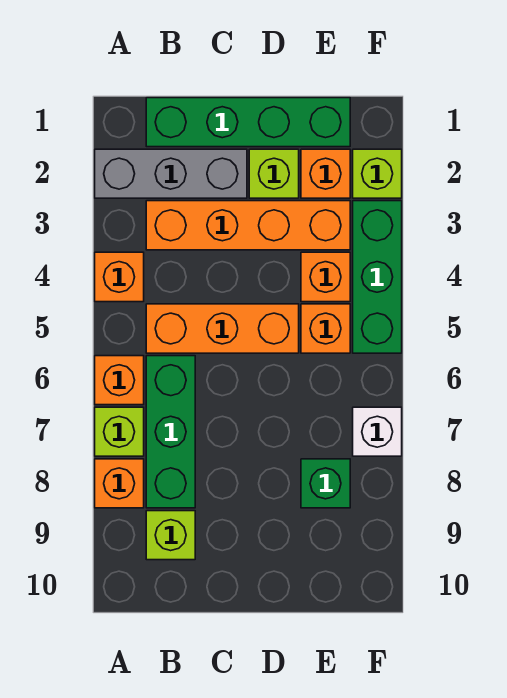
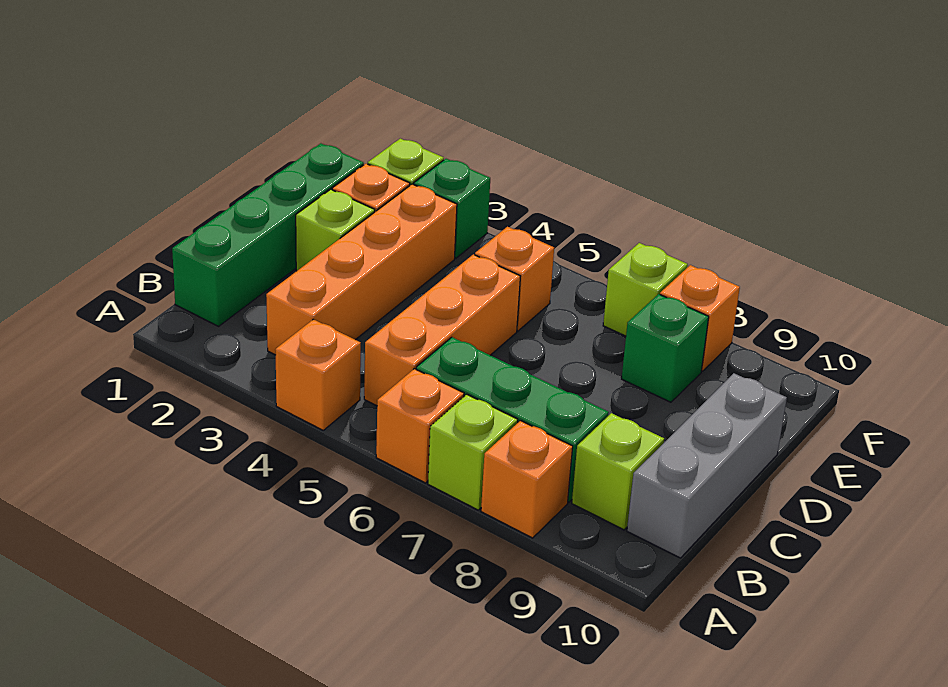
grey brick A2:C2 level 1 -> grey brick B10:D10 level 1
orange brick E4 level 1 -> orange brick F8 level 1
green brick F3:F5 level 1 -> green brick F3 level 1
white brick F7 level 1 -> lime brick F7 level 1

